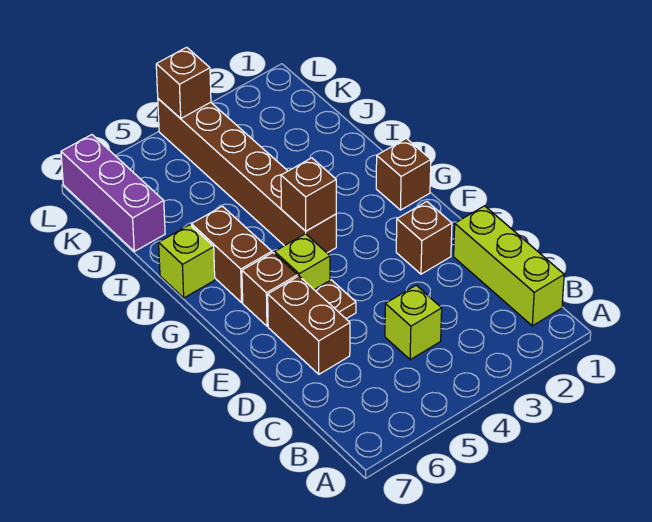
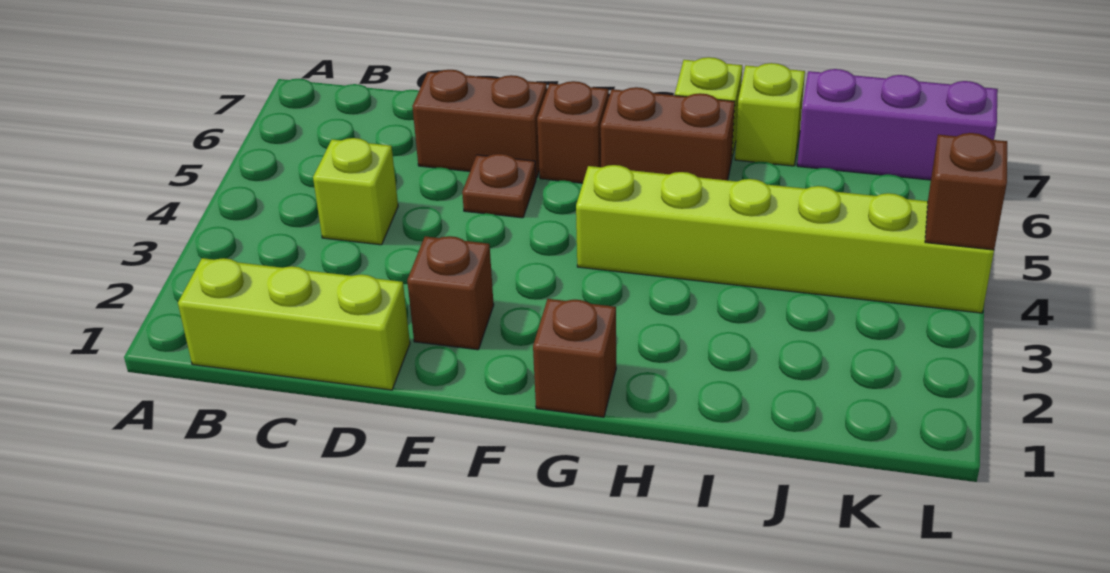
lime brick F5 level 1 -> lime brick I7 level 1
brown brick G4:L4 level 1 -> lime brick G4:L4 level 1
brown brick G4 level 2 -> none

